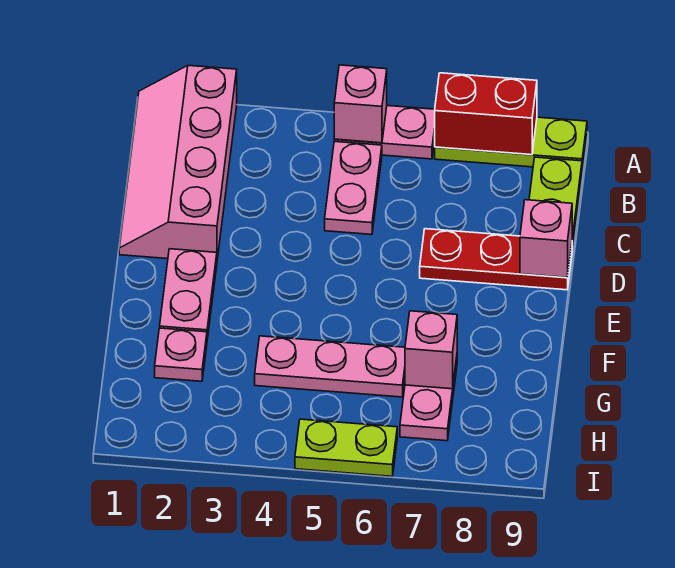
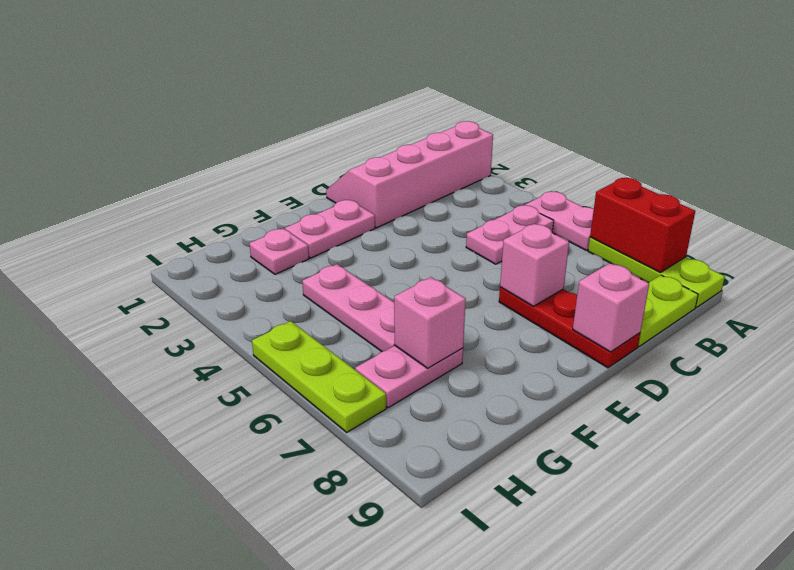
pink brick A5 level 2 -> pink brick D7 level 2
lime plate I5:I6 level 1 -> lime plate I5:I7 level 1

